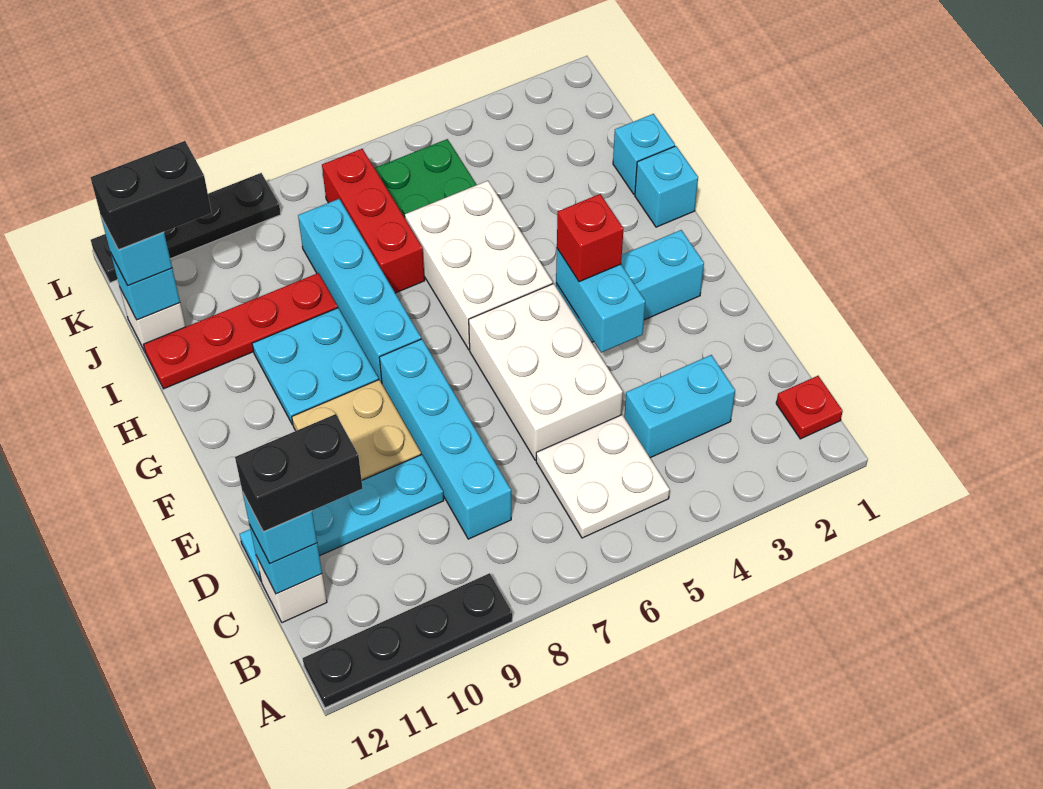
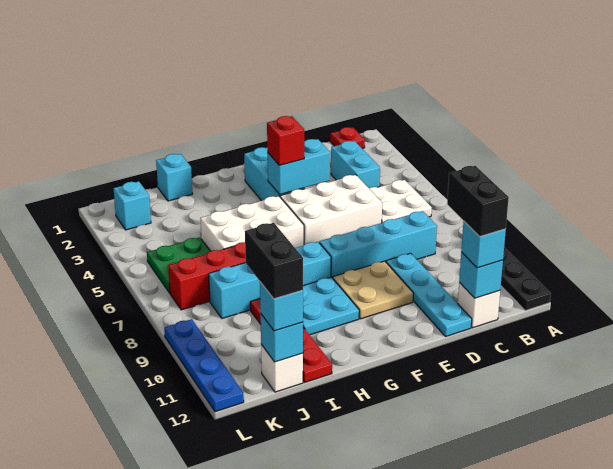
cyan brick H1 level 1 -> cyan brick K2 level 1
black plate L9:L12 level 1 -> blue plate L9:L12 level 1

